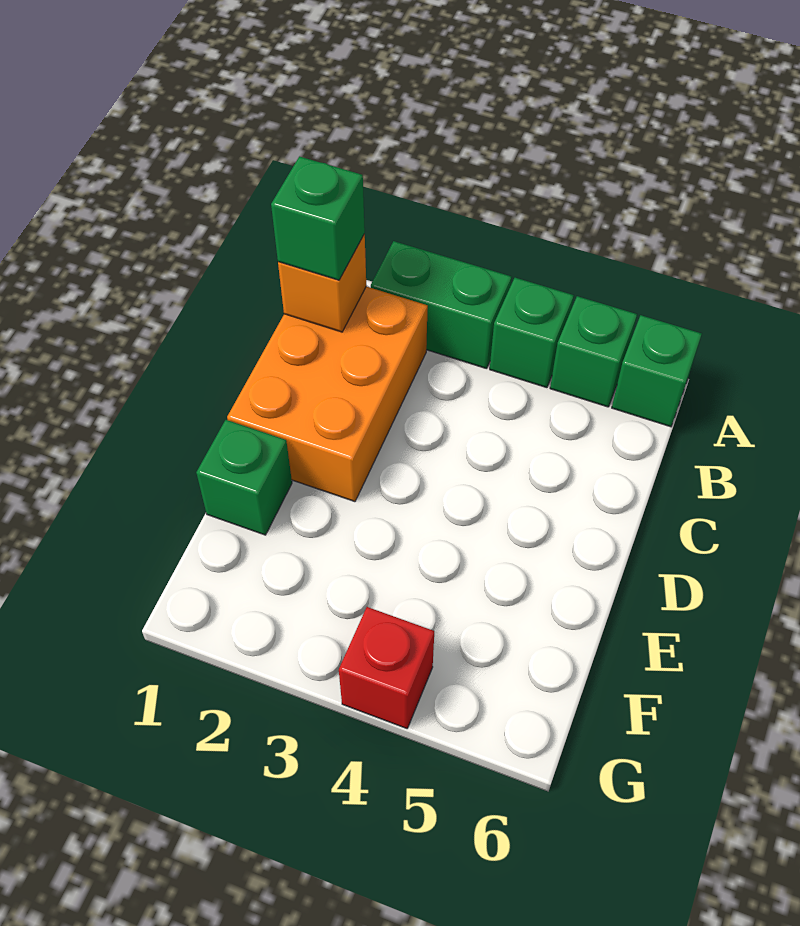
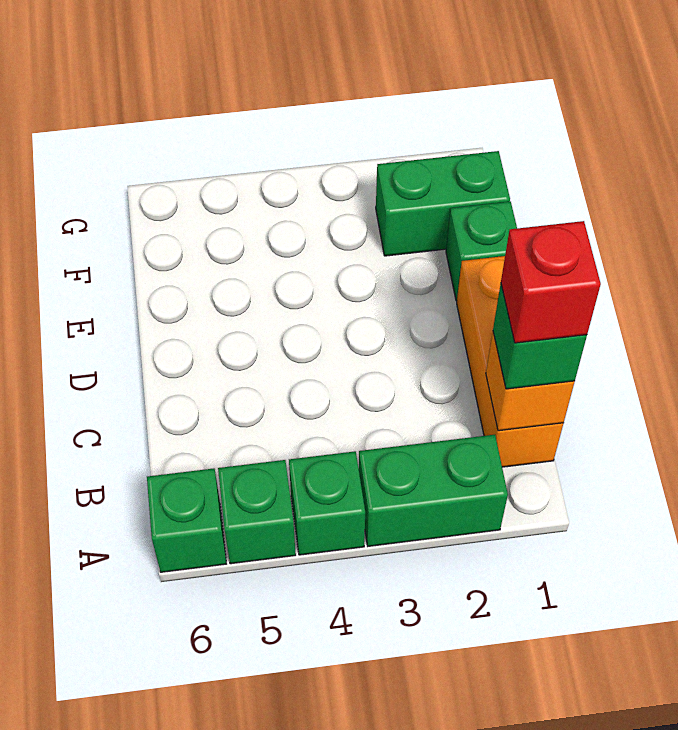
orange brick B1:D2 level 1 -> orange brick B1:D1 level 1
none -> green brick F1:F2 level 1
red brick G4 level 1 -> red brick B1 level 4

